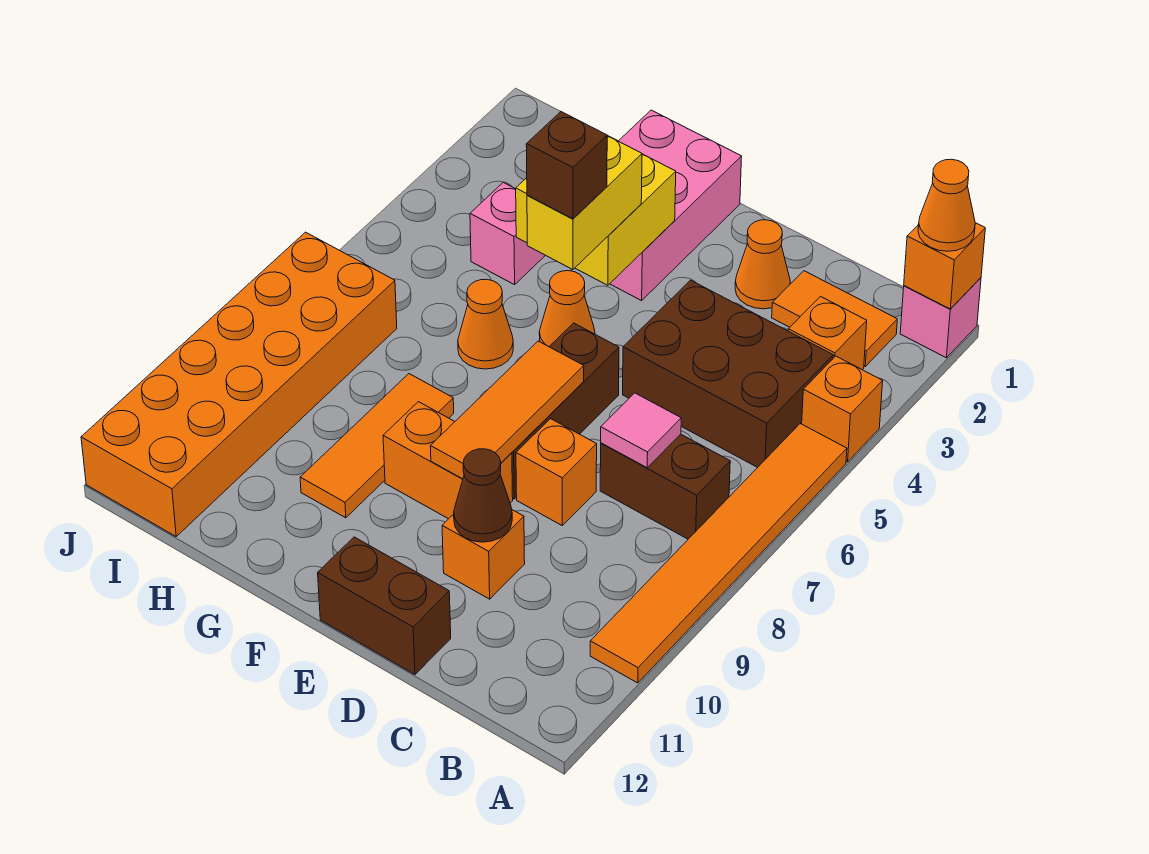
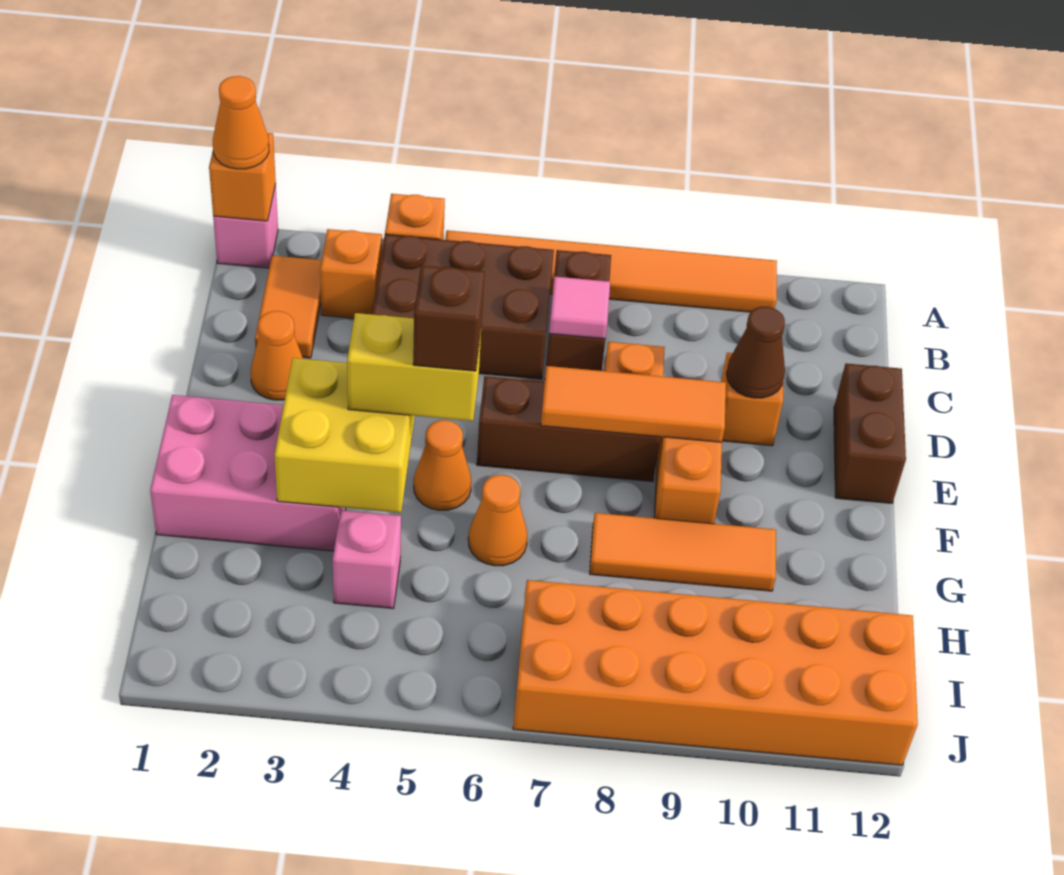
brown brick B4:D5 level 1 -> brown brick B4:C6 level 1

